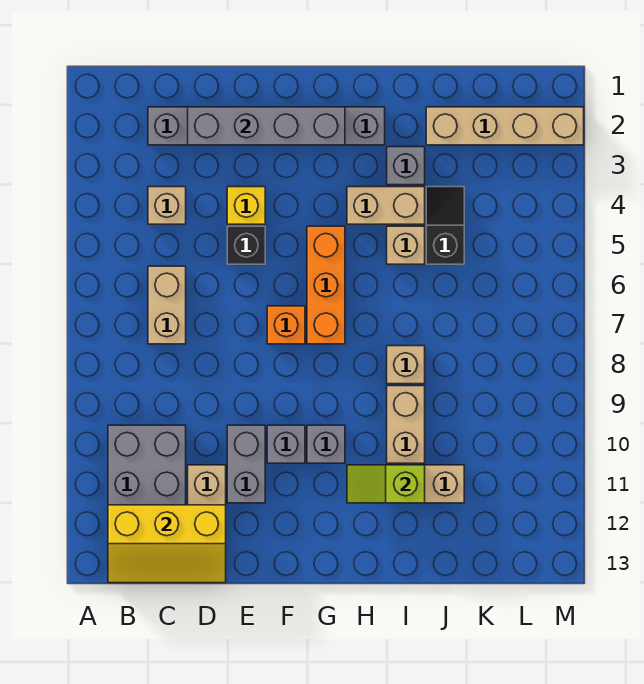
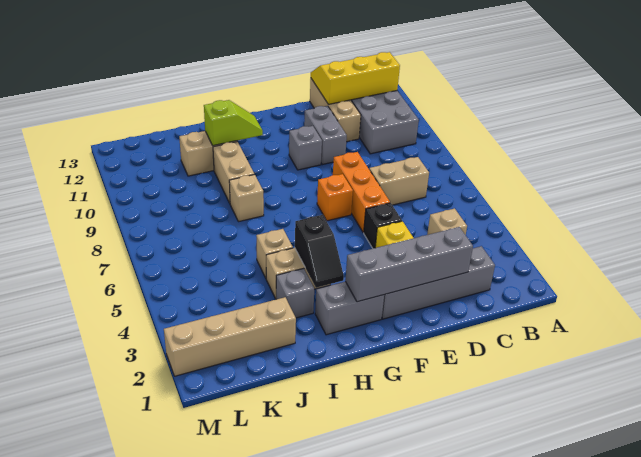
tan brick C6:C7 level 1 -> tan brick C7:D7 level 1
orange brick G5:G7 level 1 -> orange brick E6:E8 level 1
grey brick G10 level 1 -> none
black slope J4:J5 level 1 top 5 -> black slope H3:H4 level 2 top 4

